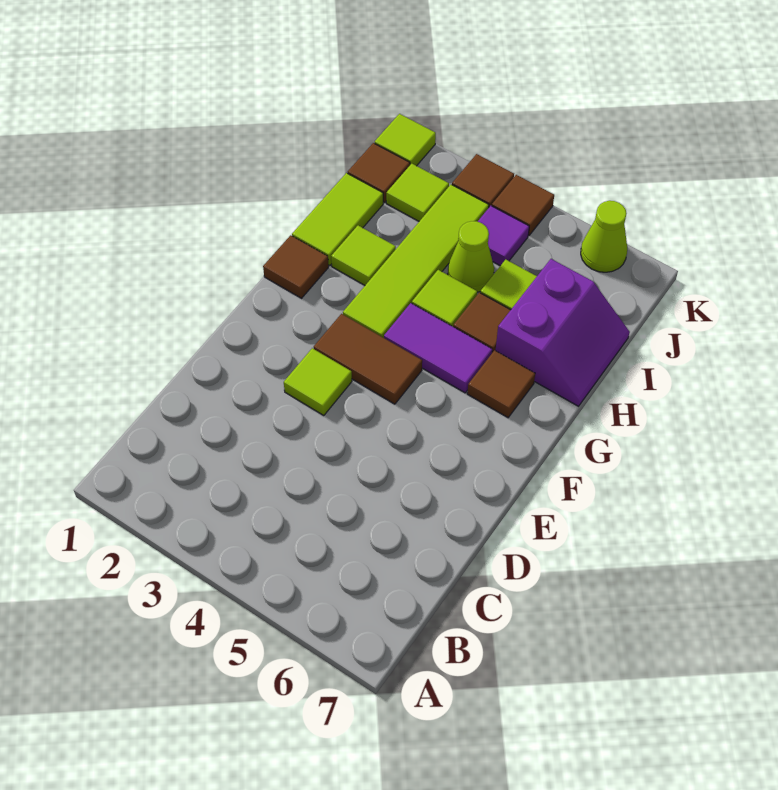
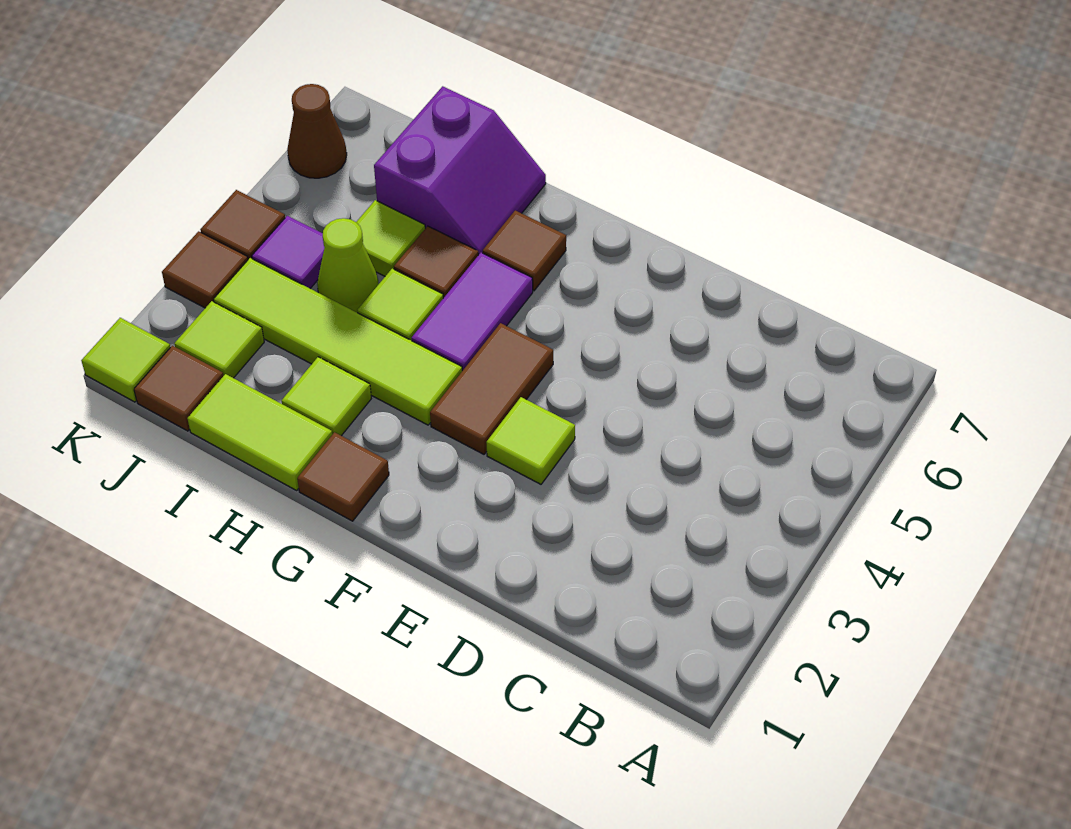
purple slope H6:I7 level 1 top 6 -> purple slope H6:I7 level 1 top I
lime cone K6 level 1 -> brown cone K6 level 1

